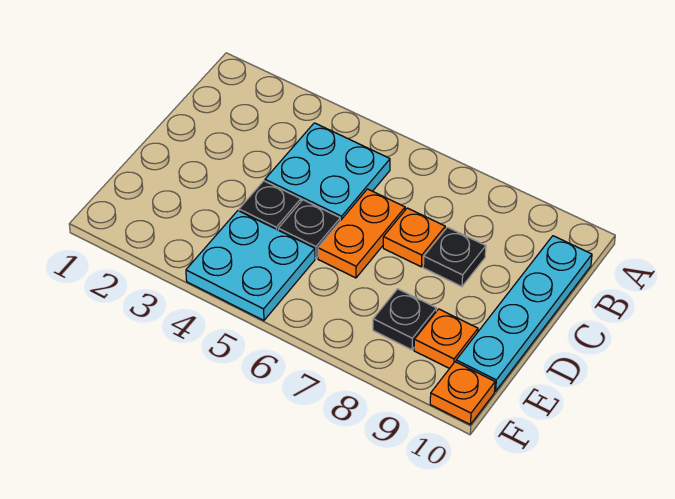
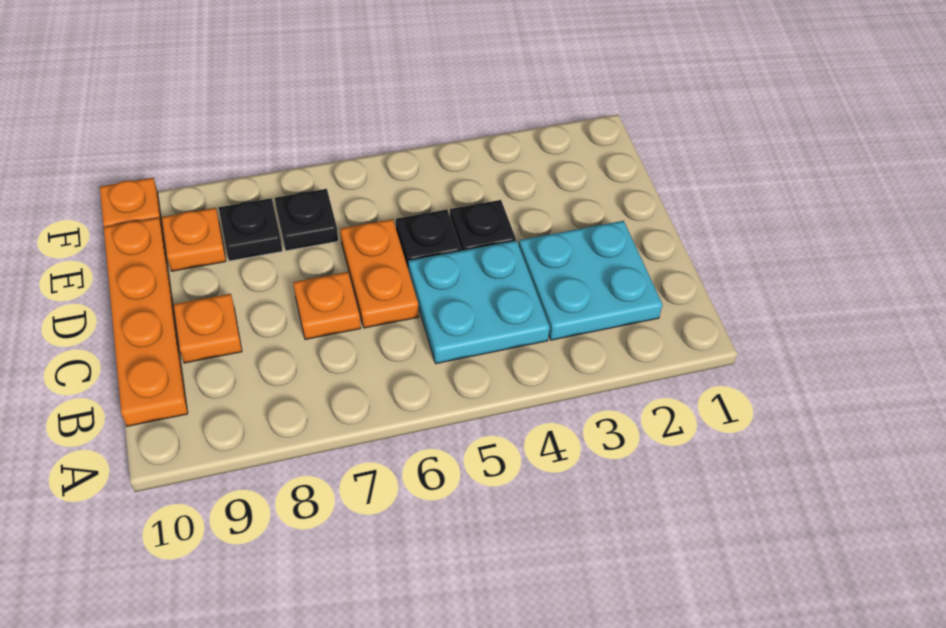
cyan plate B10:E10 level 1 -> orange plate B10:E10 level 1
black plate C8 level 1 -> black plate E7 level 1
none -> orange plate C9 level 1
cyan plate E4:F5 level 1 -> cyan plate B2:C3 level 1

